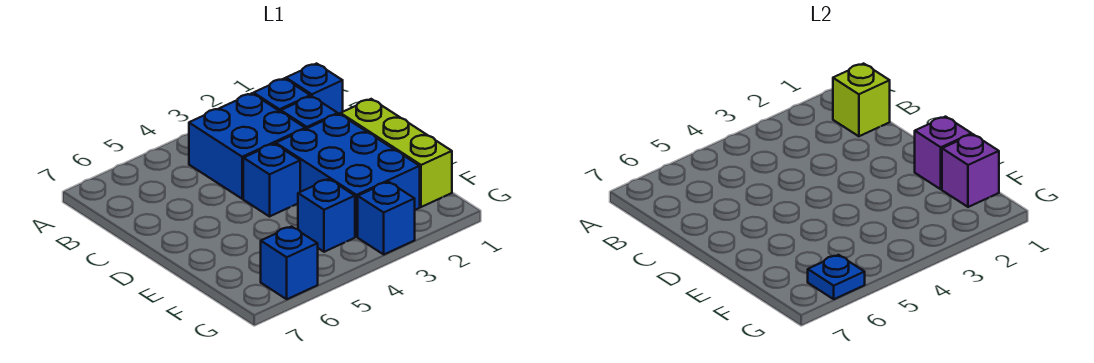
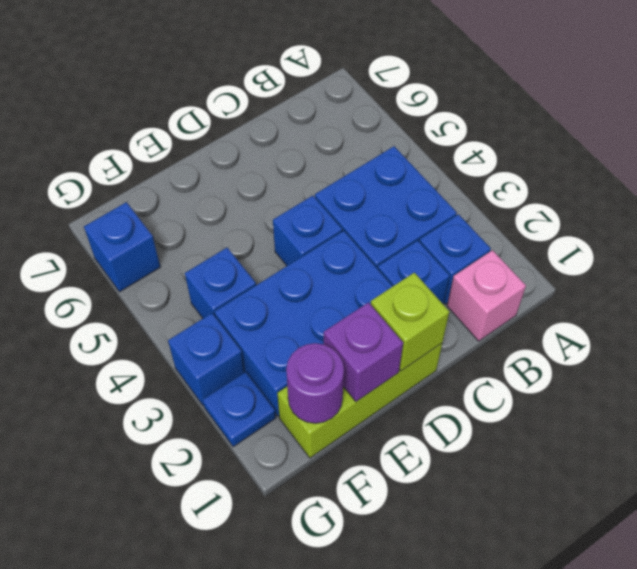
blue brick B1 level 1 -> pink brick B1 level 1
lime brick B1 level 2 -> lime brick D1 level 2
purple brick F1 level 2 -> purple round brick F1 level 2
blue plate G6 level 2 -> blue plate G2 level 1

